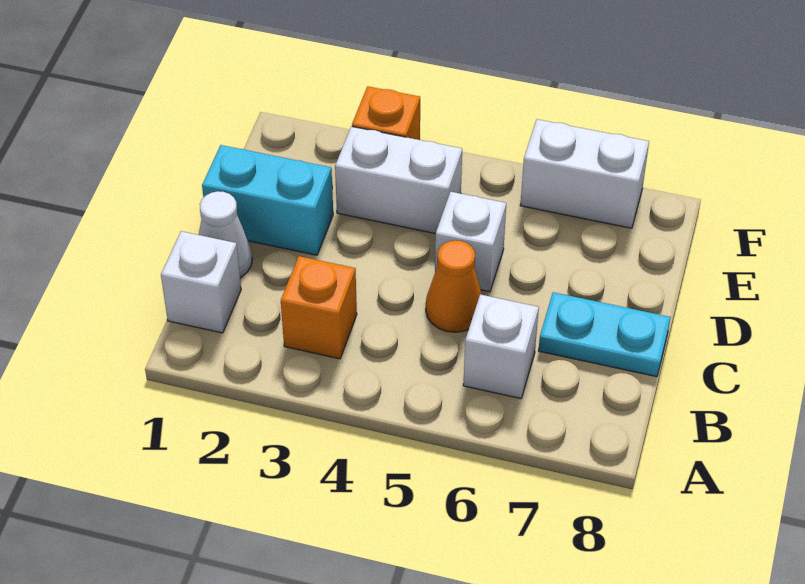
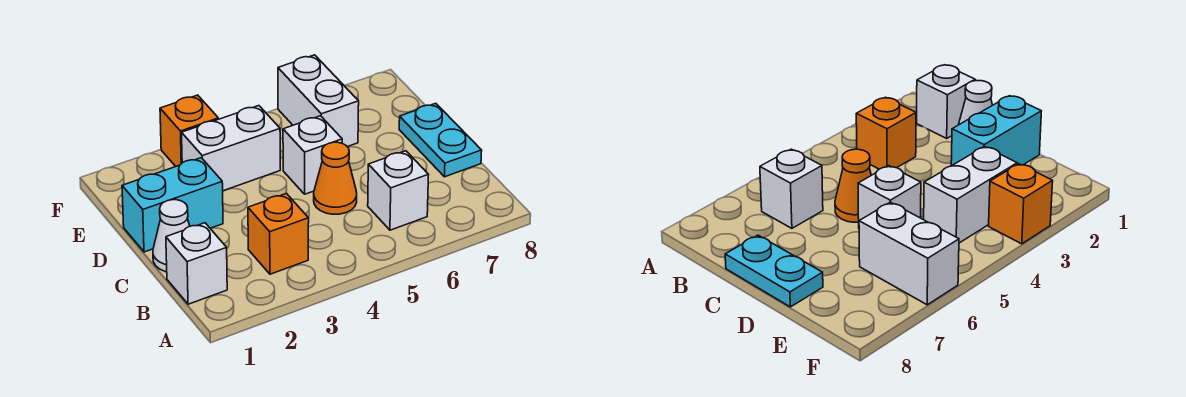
cyan plate C7:C8 level 1 -> cyan plate C8:D8 level 1
white brick F6:F7 level 1 -> white brick E6:F6 level 1

